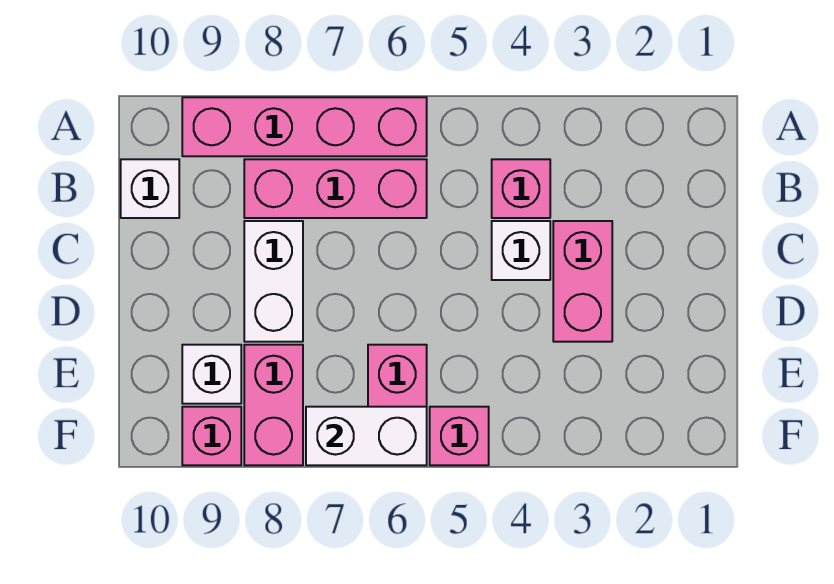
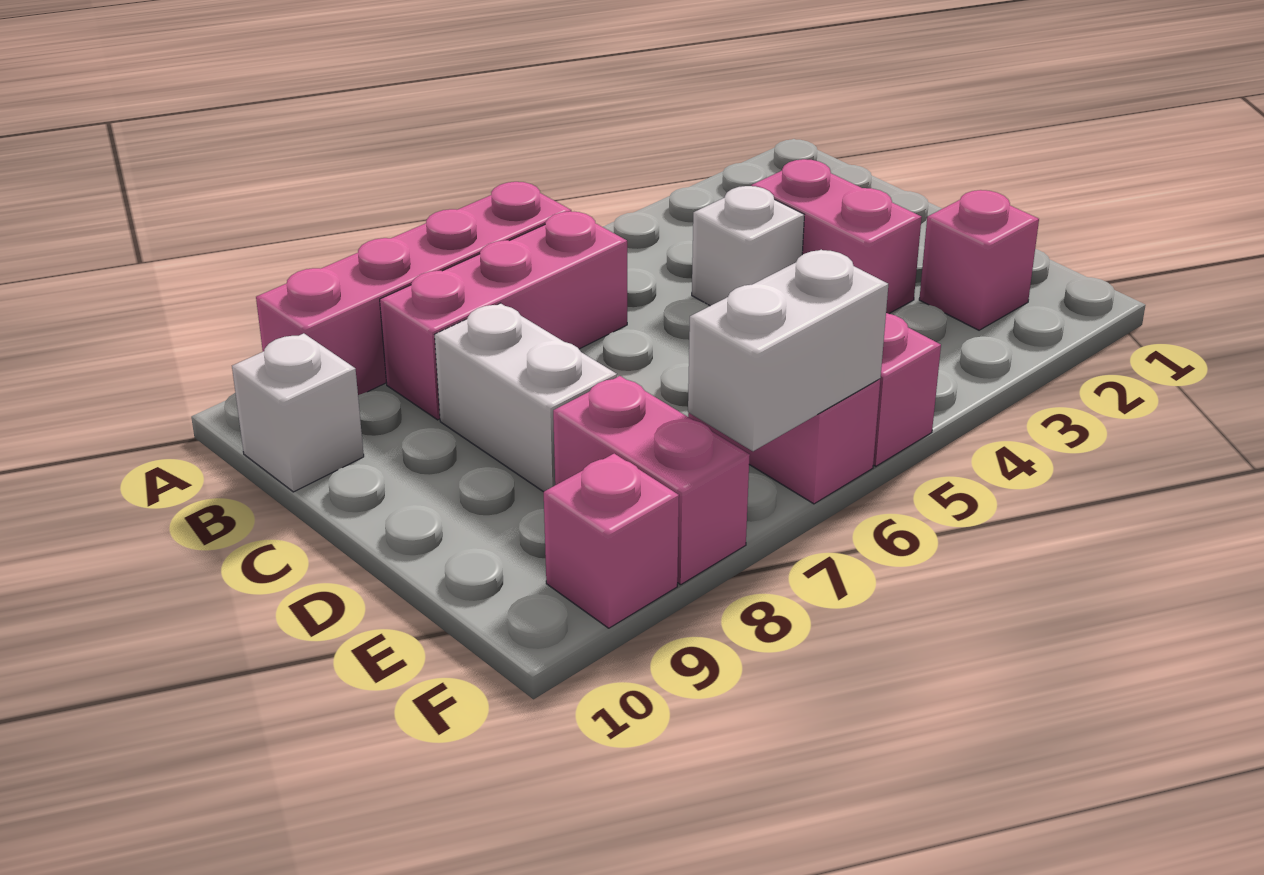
pink brick B4 level 1 -> pink brick E2 level 1
white brick E9 level 1 -> none

